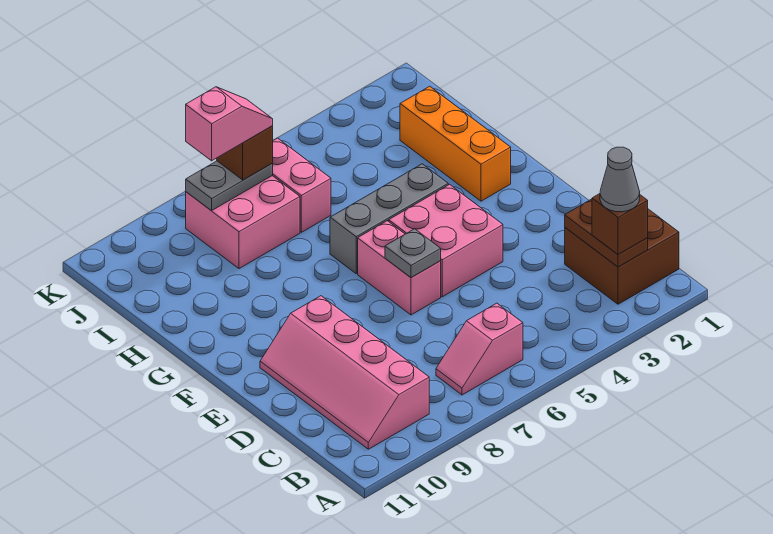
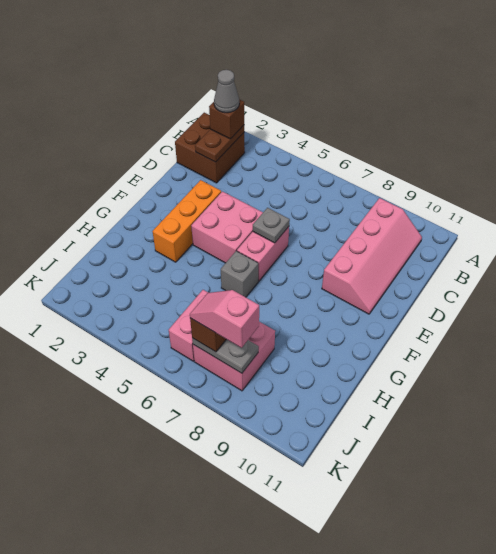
pink slope B6:B7 level 1 top 6 -> none
orange brick G2:I2 level 1 -> orange brick E3:G3 level 1
grey brick G4:G6 level 1 -> grey brick G6 level 1

